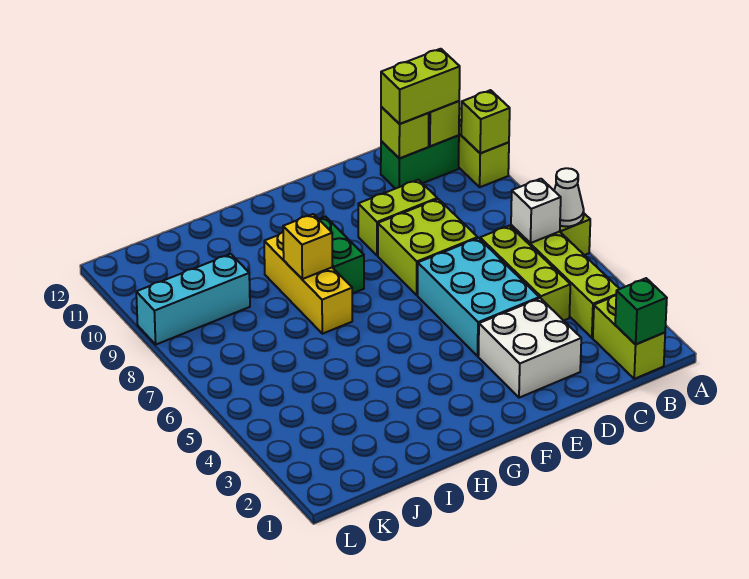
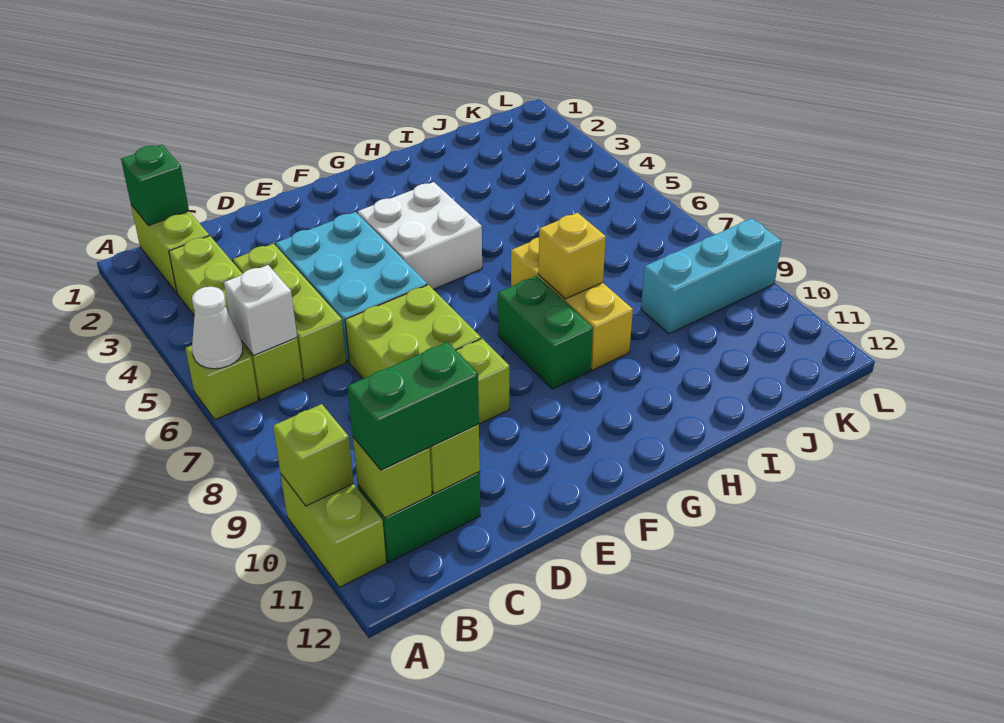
lime brick B11:C11 level 3 -> green brick B11:C11 level 3
white brick D2:E3 level 1 -> white brick F4:G5 level 1

